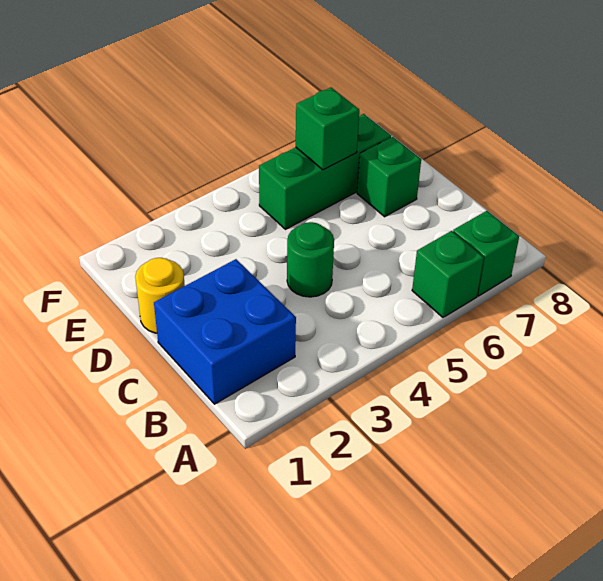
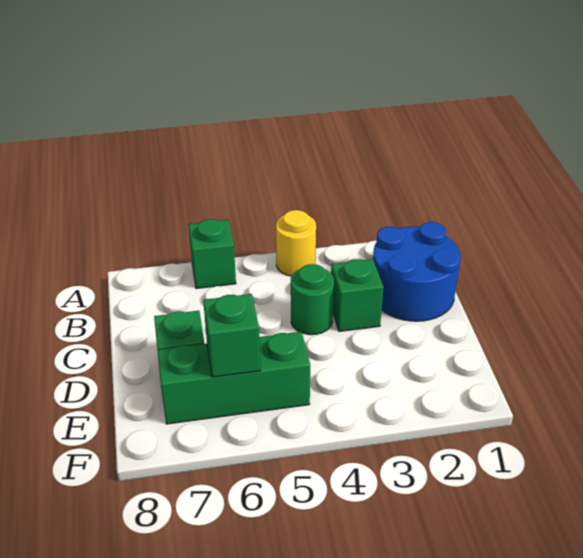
green brick A7 level 1 -> green brick C3 level 1
blue brick B1:C2 level 1 -> blue round brick B1:C2 level 1
yellow round brick D1 level 1 -> yellow round brick A4 level 1

